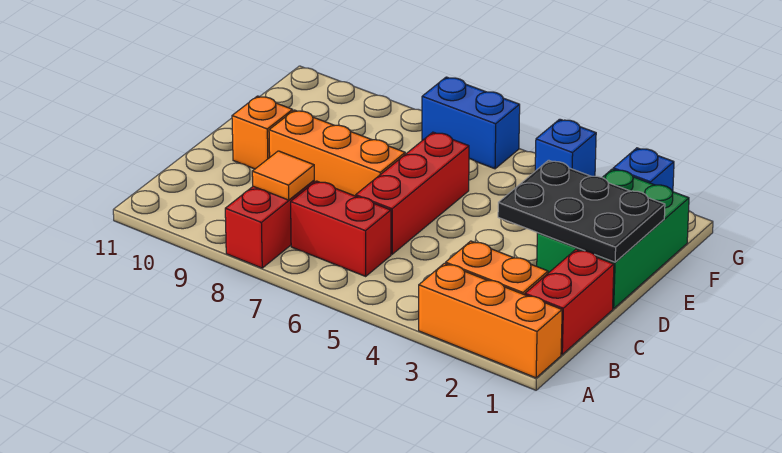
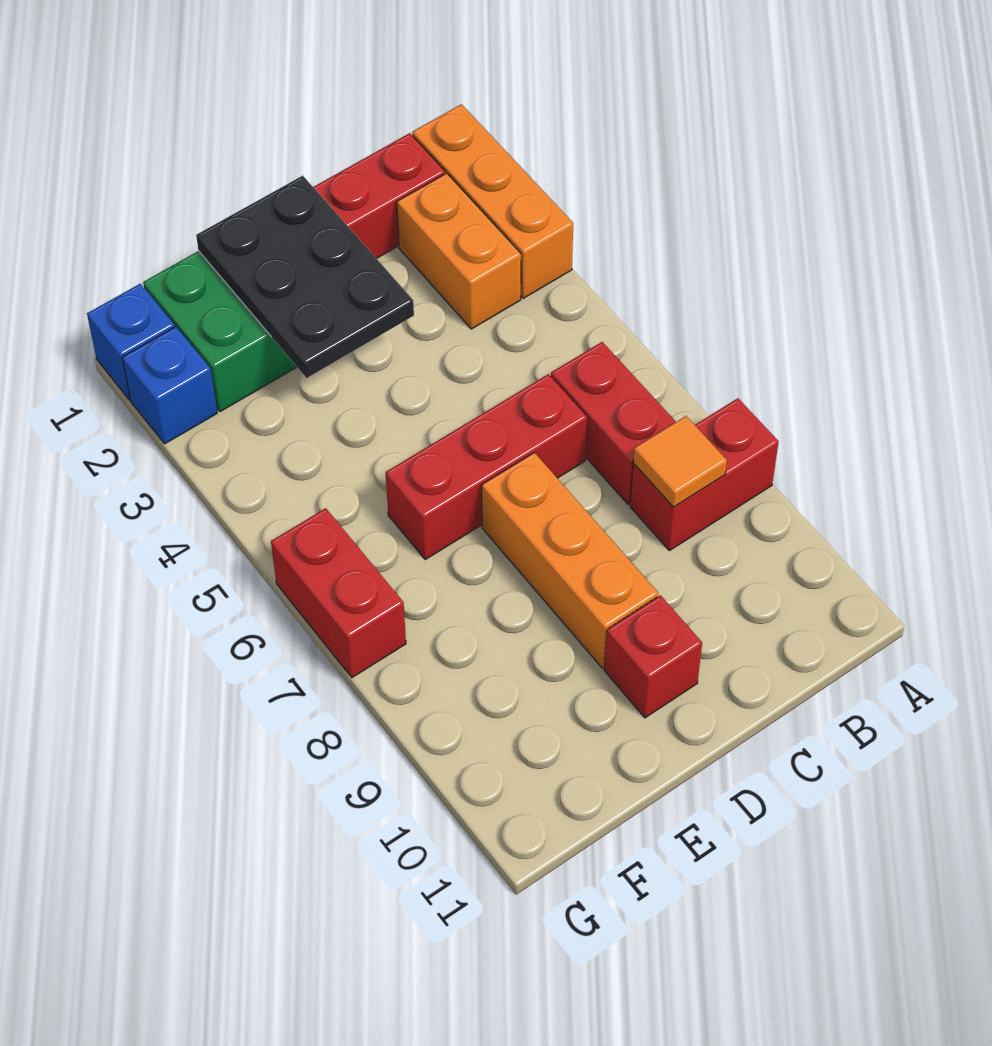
orange brick D10 level 1 -> red brick D10 level 1
blue brick G4 level 1 -> blue brick G1 level 1
blue brick G6:G7 level 1 -> red brick G6:G7 level 1

